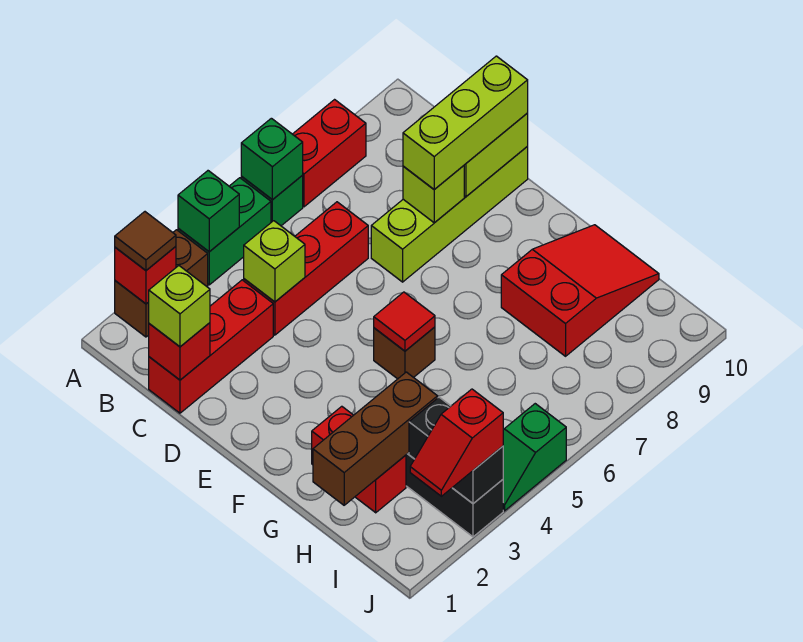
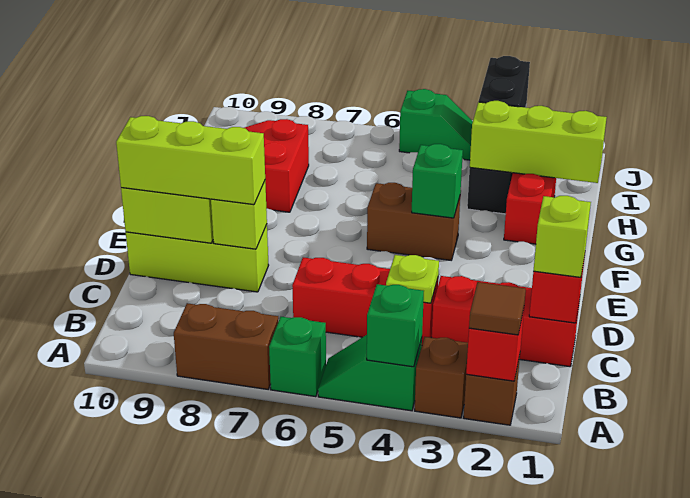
green brick A4:A5 level 1 -> green slope A4:A5 level 1 top 4
green brick A6 level 2 -> green brick F4 level 2
red brick A7:A8 level 1 -> brown brick A7:A8 level 1
lime brick C4 level 2 -> lime plate C4 level 2
lime brick D7:D10 level 1 -> lime brick D8:D10 level 1
brown brick F5 level 1 -> brown brick F4:F5 level 1
red tile F5 level 2 -> none
brown brick H1:H3 level 2 -> lime brick H1:H3 level 2
red slope J2:J3 level 3 top 3 -> none

